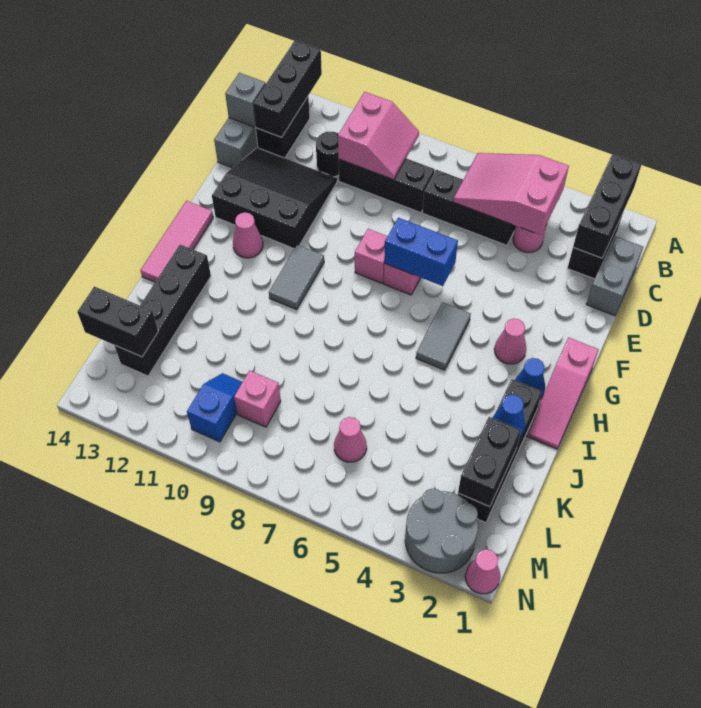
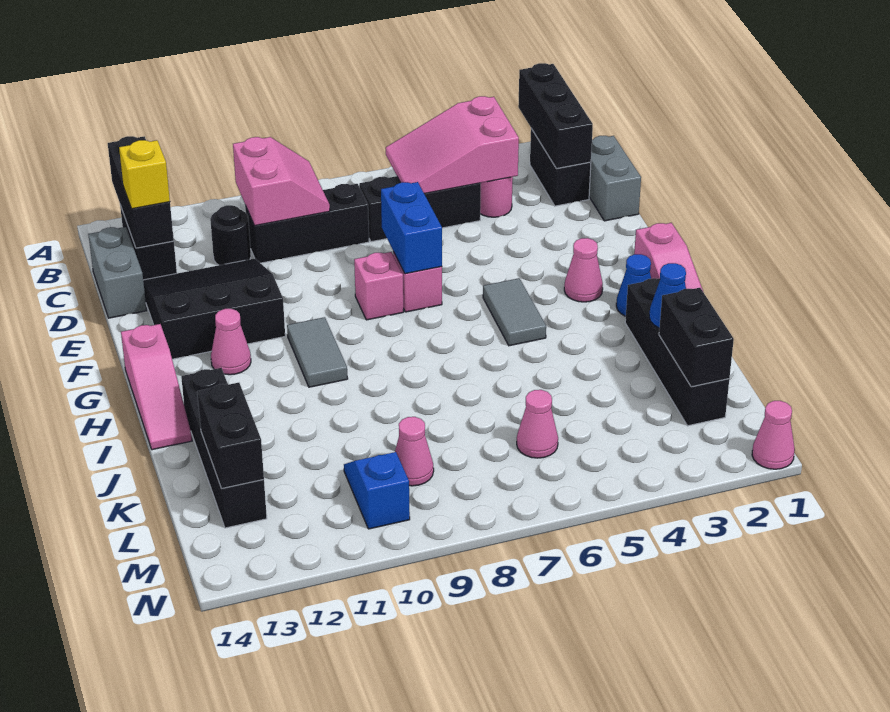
none -> yellow brick C13 level 3
grey brick C14 level 2 -> none
blue brick F6:F7 level 2 -> blue brick E7:F7 level 2
pink tile G14:I14 level 1 -> pink slope G14:I14 level 1 top G
pink brick L9 level 1 -> pink cone L9 level 1
black brick L13:L14 level 2 -> black brick K13:L13 level 2
grey round brick M2:N3 level 1 -> none

